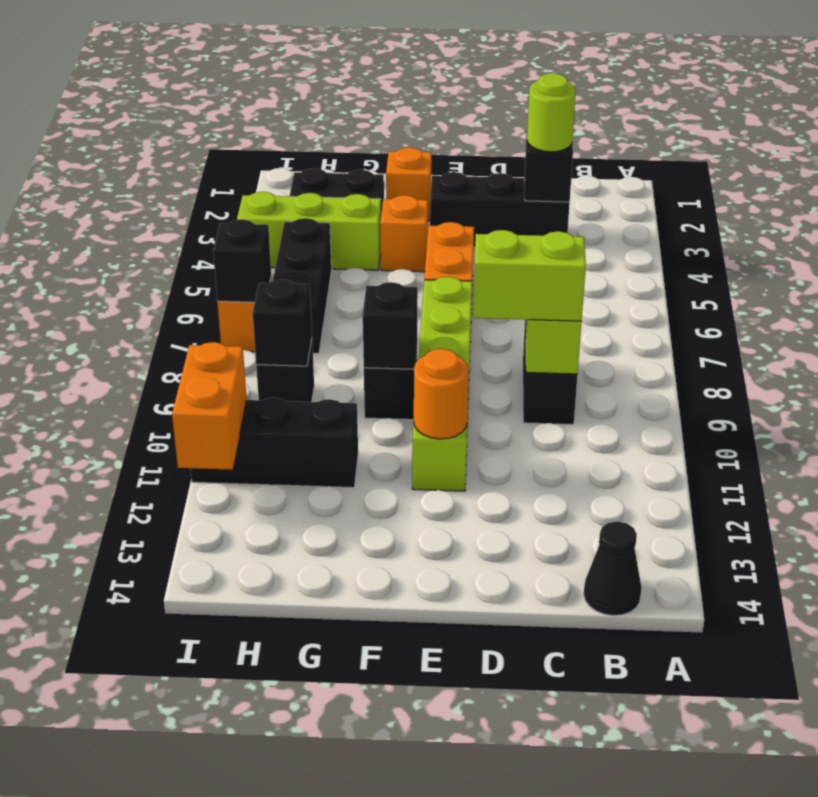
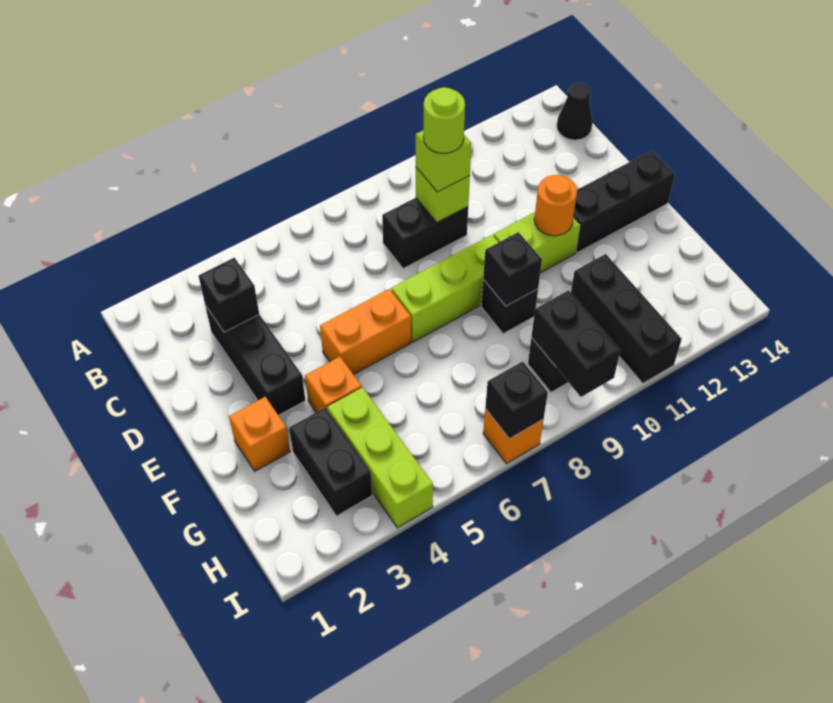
lime round brick C3 level 3 -> lime round brick C9 level 4
lime brick C9:D9 level 3 -> lime brick C9 level 3
black brick H5:H7 level 1 -> black brick E12:E14 level 1
black brick H9 level 2 -> black brick H9:I9 level 2
orange brick I11:I12 level 2 -> none

